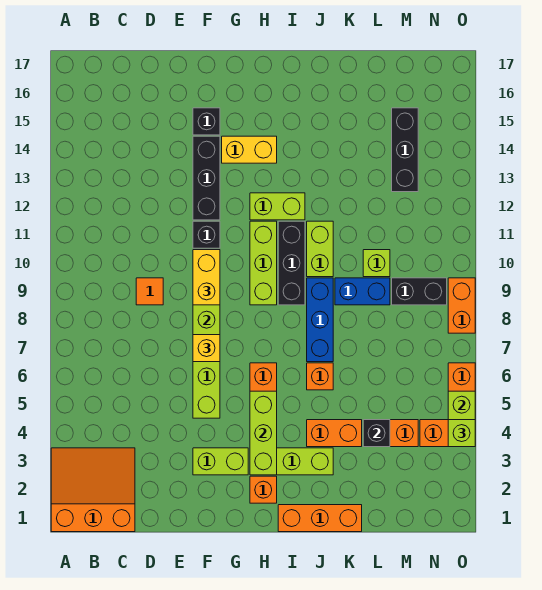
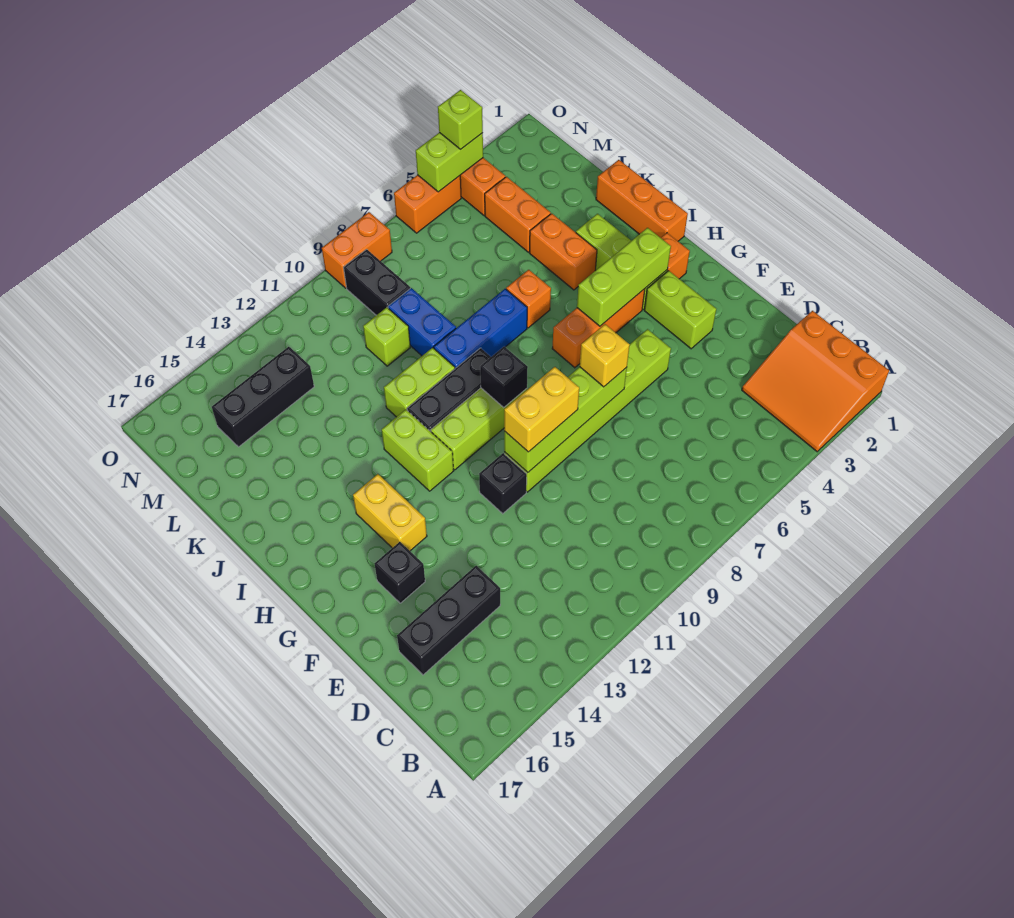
orange tile D9 level 1 -> none
black brick F12:F14 level 1 -> black brick D14:D16 level 1
black brick L4 level 2 -> black brick H9 level 2

